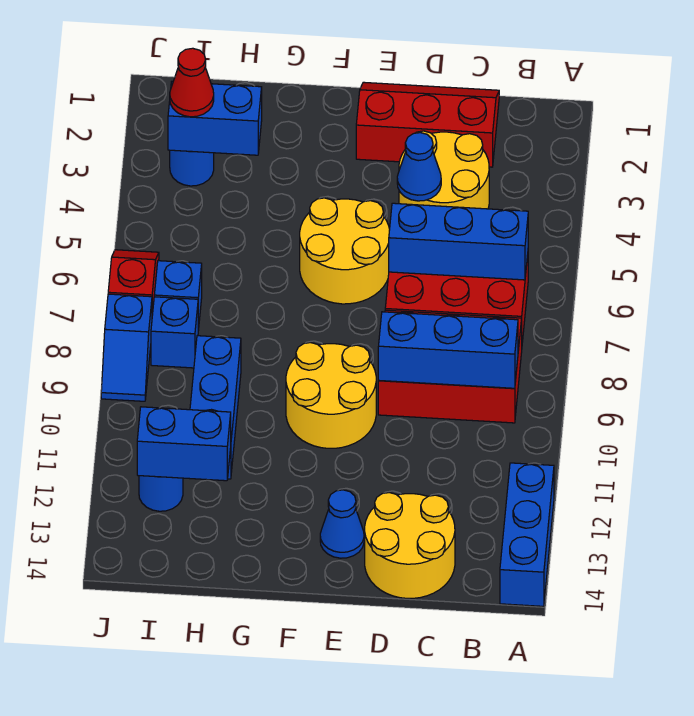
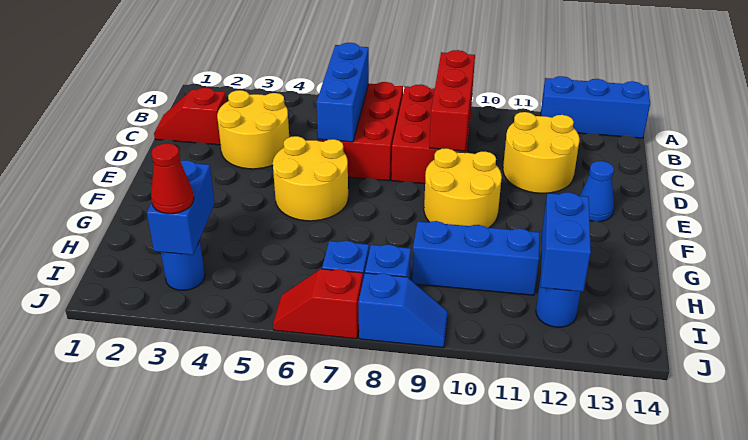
blue brick B9:D9 level 2 -> red brick B9:D9 level 2
red slope C1:E2 level 1 top 2 -> red slope C1:C2 level 1 top 2
yellow round brick C13:D14 level 1 -> yellow round brick C11:D12 level 1
blue cone D4 level 2 -> none

